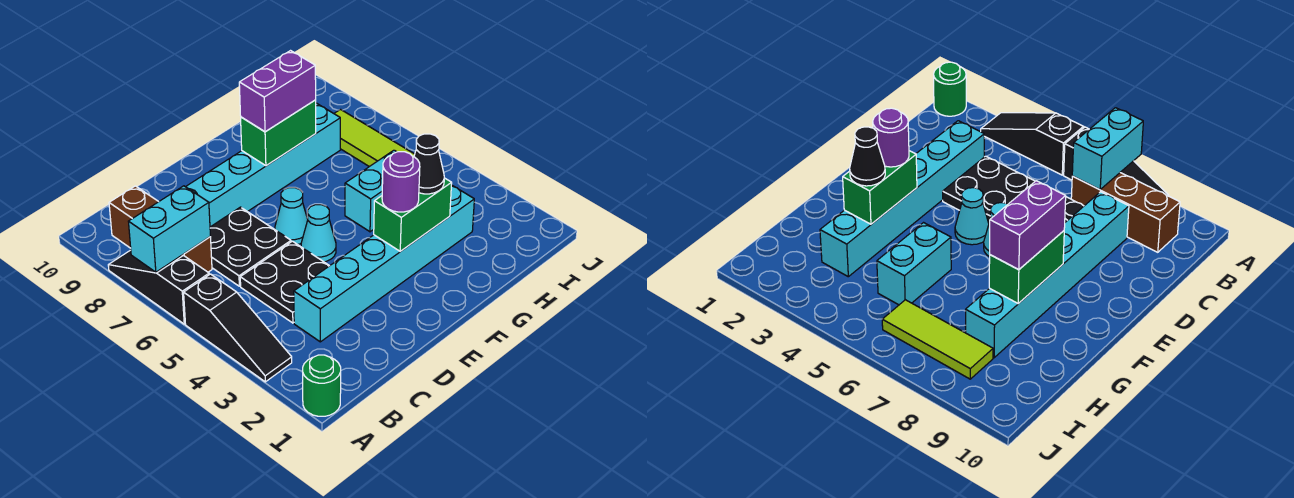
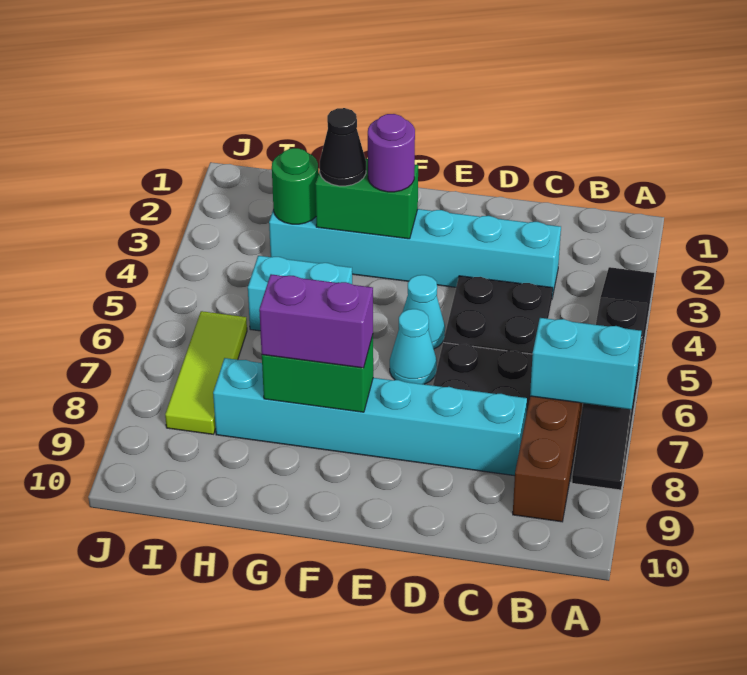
green round brick A1 level 1 -> green round brick H3 level 2

